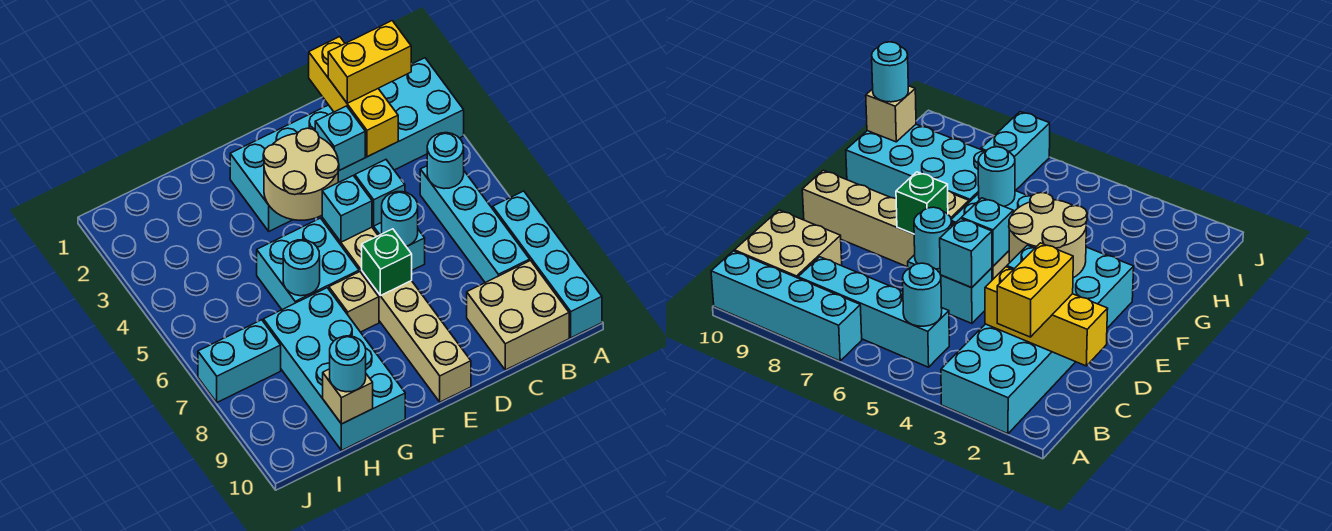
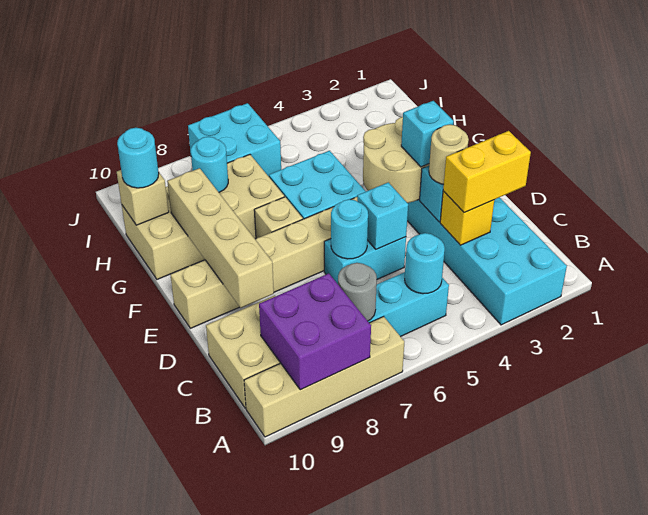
cyan brick A7:A10 level 1 -> tan brick A7:A10 level 1
none -> purple brick A8:B9 level 2
yellow brick B2:C2 level 3 -> yellow brick C2:C3 level 3
none -> grey round brick B7 level 2
yellow brick C1:C3 level 2 -> yellow brick C3 level 2
none -> tan round brick D3 level 3
none -> tan brick D9:G9 level 2
cyan brick E5 level 2 -> cyan brick E3 level 3
green brick E7 level 2 -> none
cyan round brick G6 level 2 -> cyan round brick H8 level 2
cyan brick G7:H10 level 1 -> tan brick G7:H10 level 1
cyan brick I7:J7 level 1 -> cyan brick I6:J7 level 1

